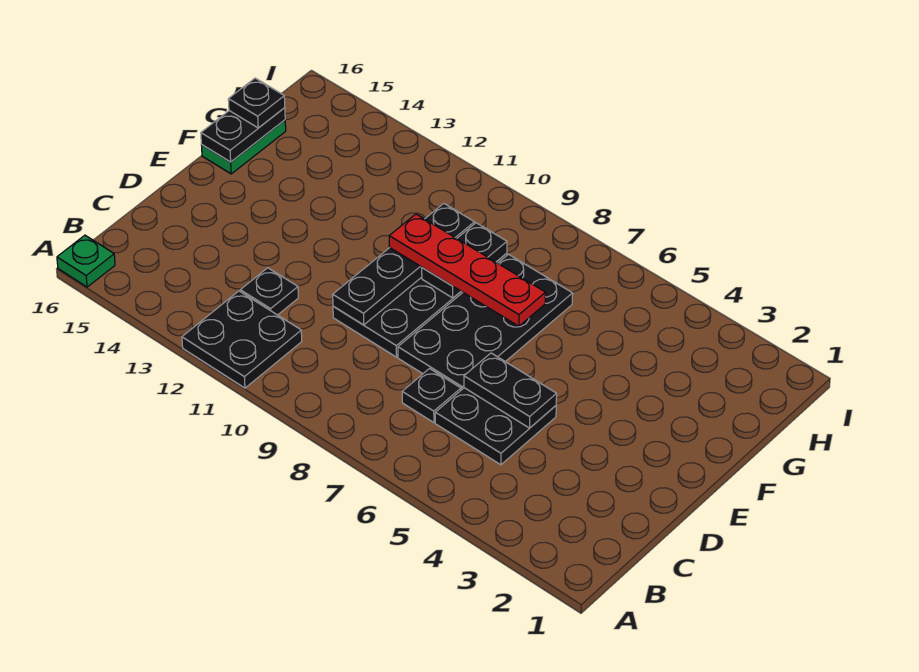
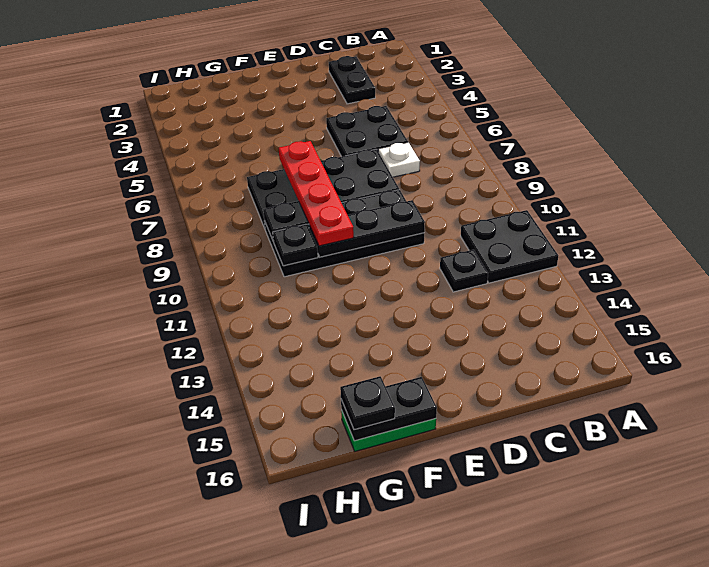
green plate A16 level 1 -> none
black plate C7 level 1 -> white plate C7 level 1
black plate D5:D6 level 2 -> black plate C2:C3 level 1

